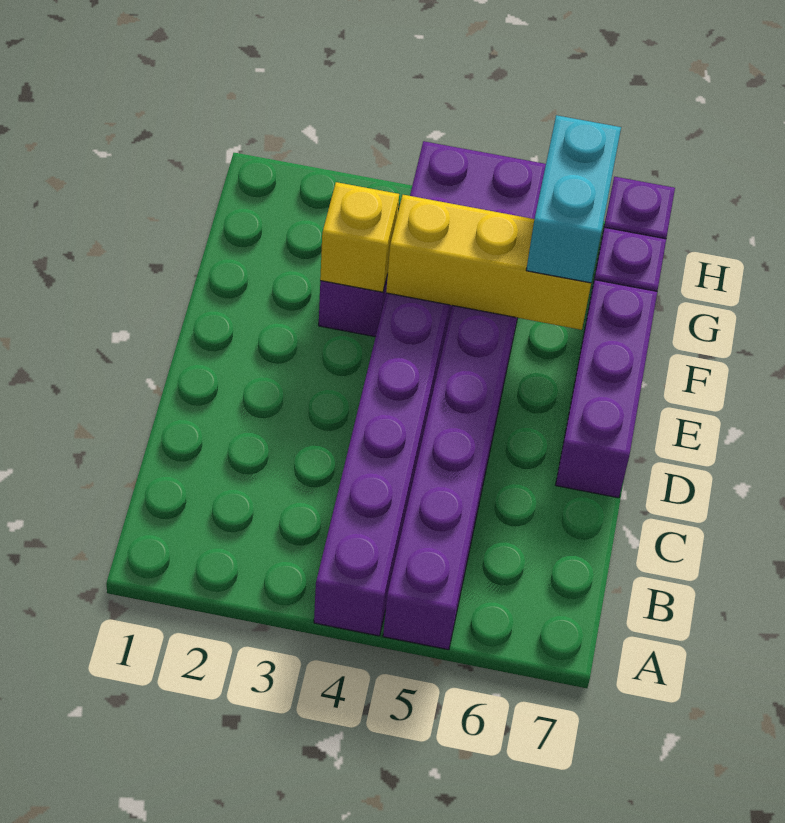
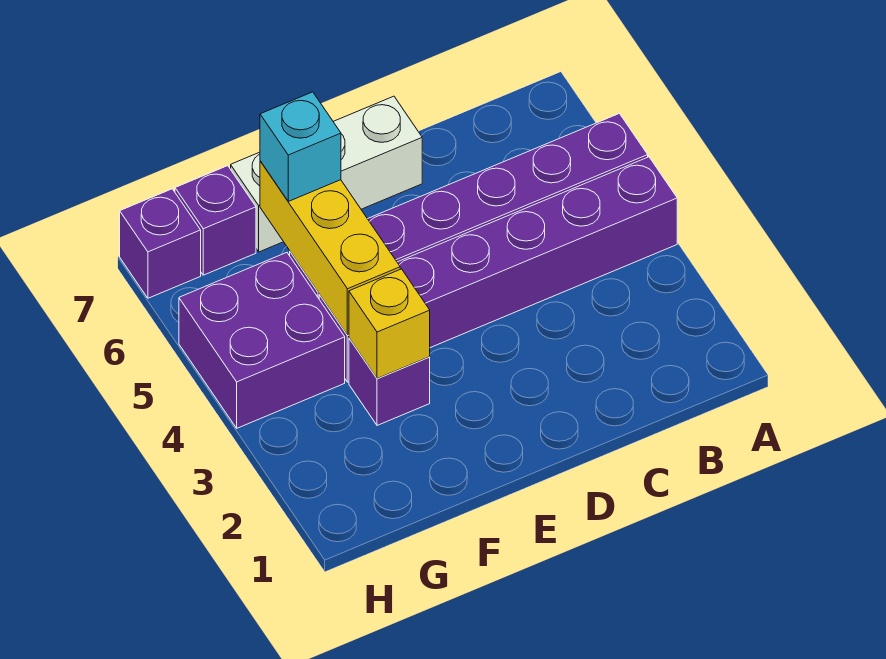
purple brick D7:F7 level 1 -> white brick D7:F7 level 1
cyan brick F6:G6 level 3 -> cyan brick F6 level 3

